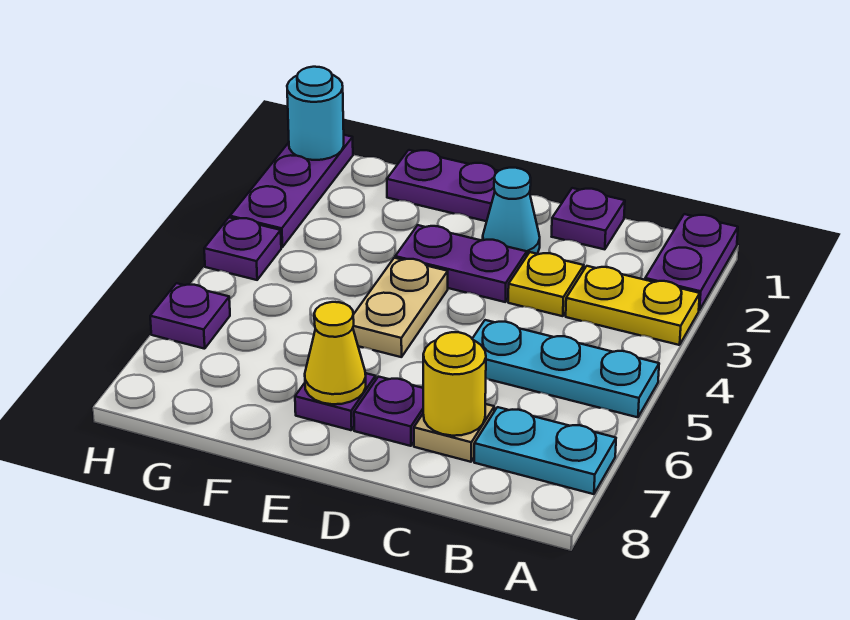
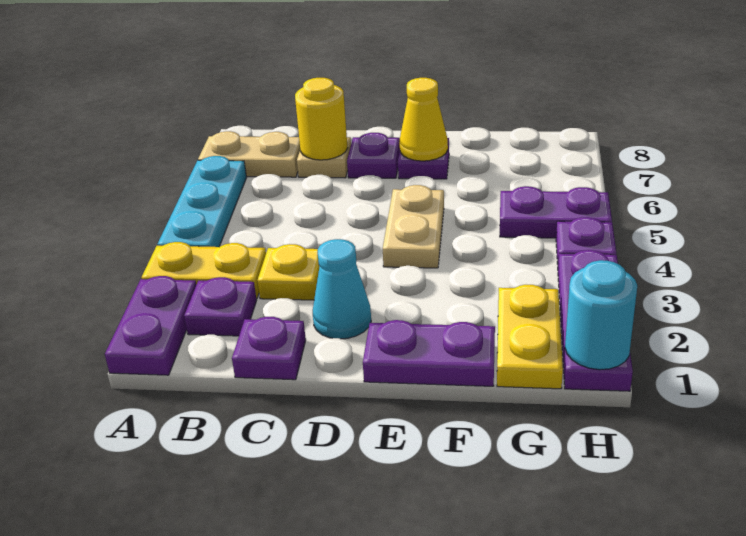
cyan plate A5:C5 level 1 -> cyan plate A4:A6 level 1
cyan plate A7:B7 level 1 -> tan plate A7:B7 level 1
purple plate D3:E3 level 1 -> purple plate G5:H5 level 1
none -> yellow plate G1:G2 level 1
purple plate H6 level 1 -> purple plate B2 level 1

